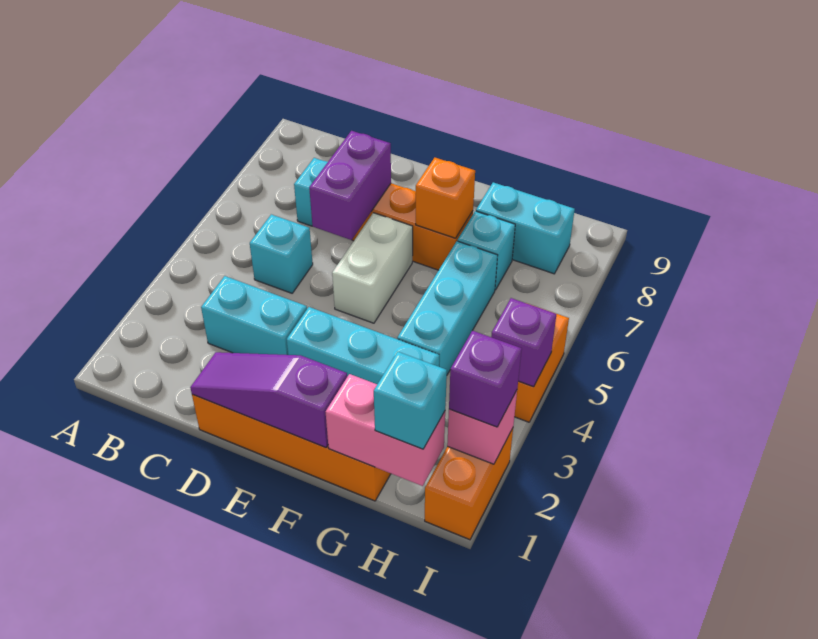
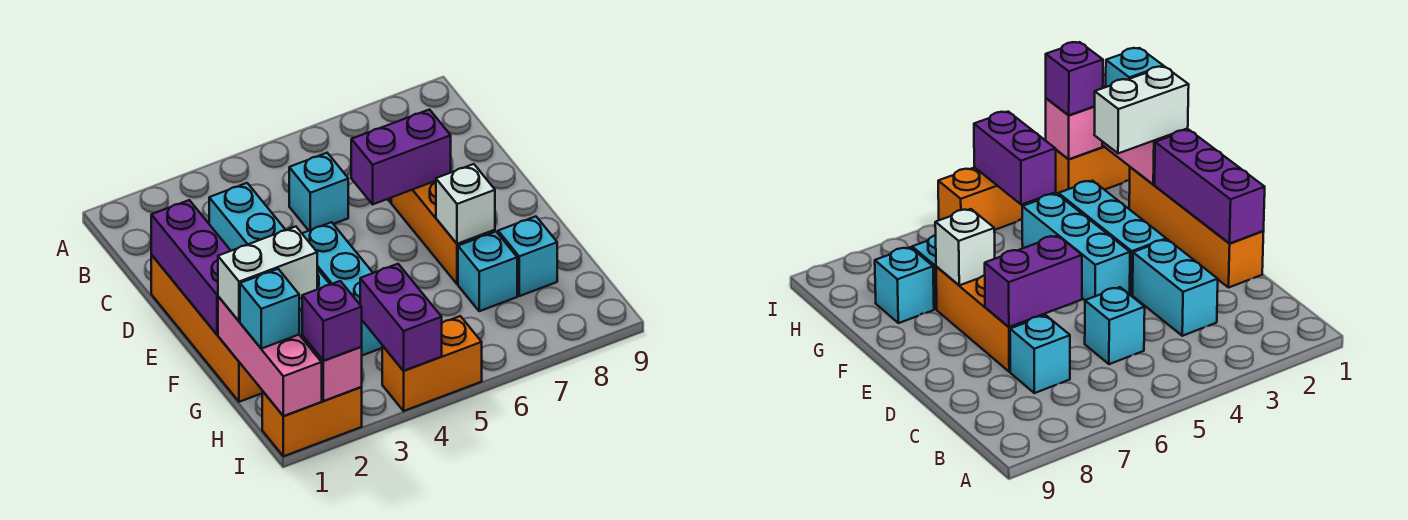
purple slope D1:F1 level 2 top F -> purple brick D1:F1 level 2
white brick E5:E6 level 1 -> white brick G1:G2 level 3
orange brick F7 level 2 -> white brick F7 level 2
pink brick G1:H1 level 2 -> pink brick G1:I1 level 2
cyan brick G4:G6 level 1 -> cyan brick E4:G4 level 1
cyan brick G8:H8 level 1 -> cyan brick G8 level 1
purple brick I4 level 2 -> purple brick H4:I4 level 2

